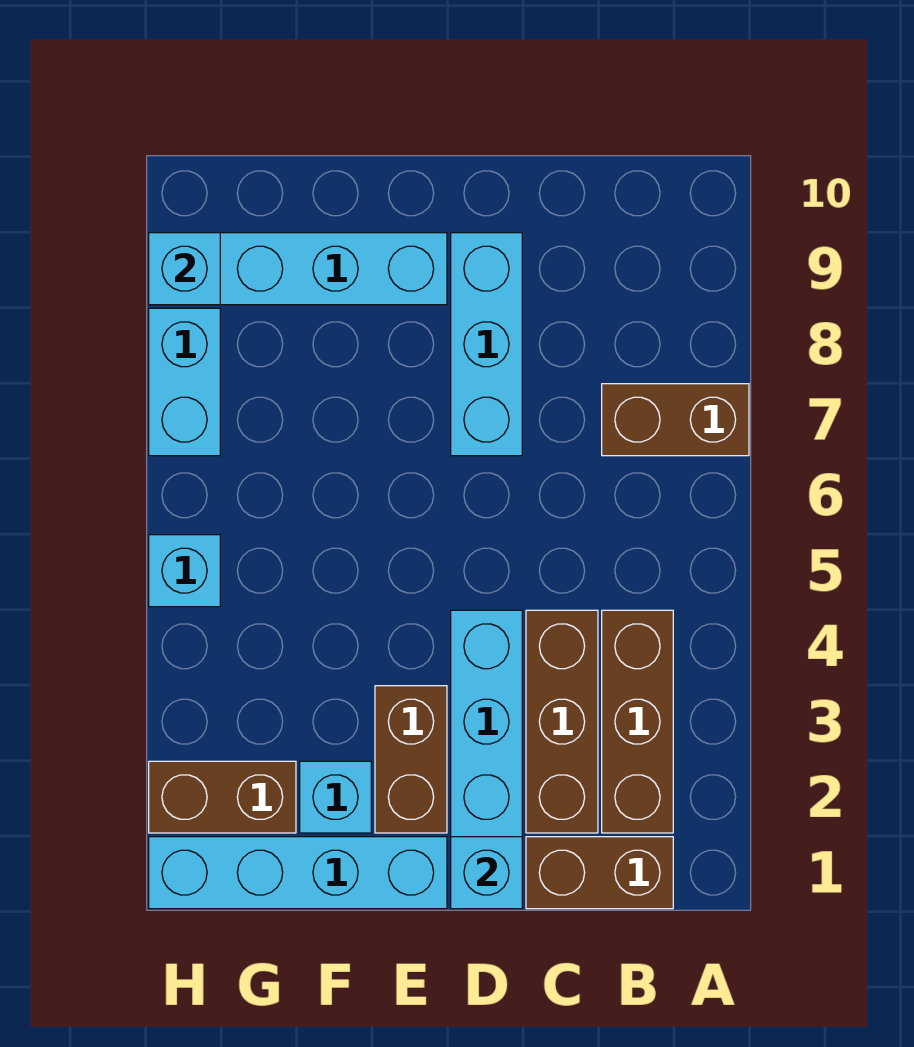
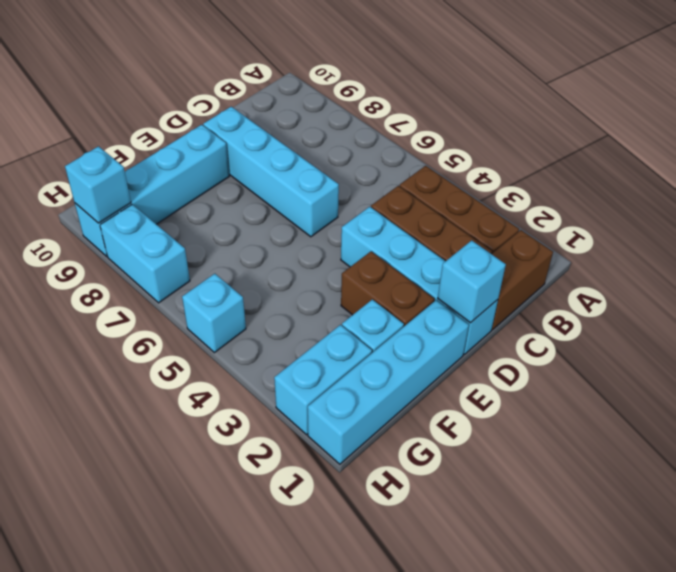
brown brick A7:B7 level 1 -> none
cyan brick D7:D9 level 1 -> cyan brick D6:D9 level 1
brown brick G2:H2 level 1 -> cyan brick G2:H2 level 1

